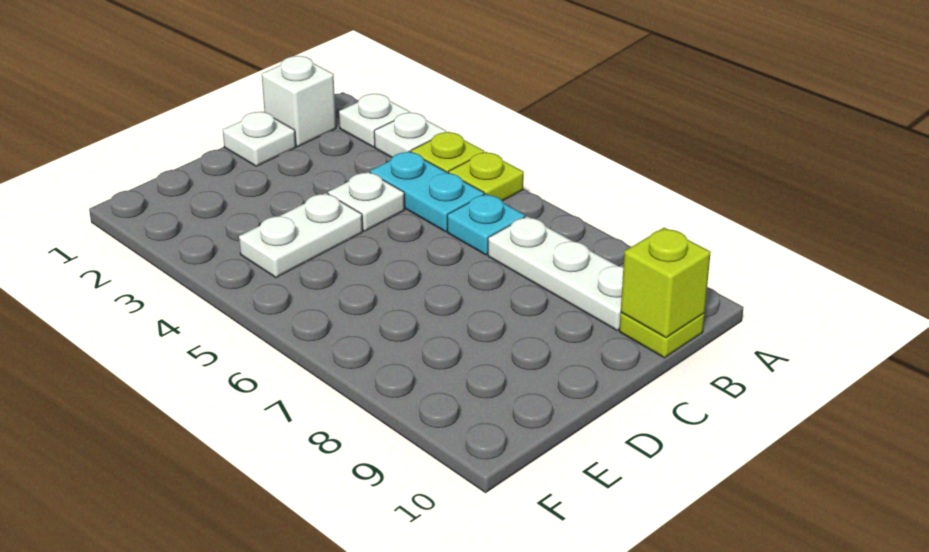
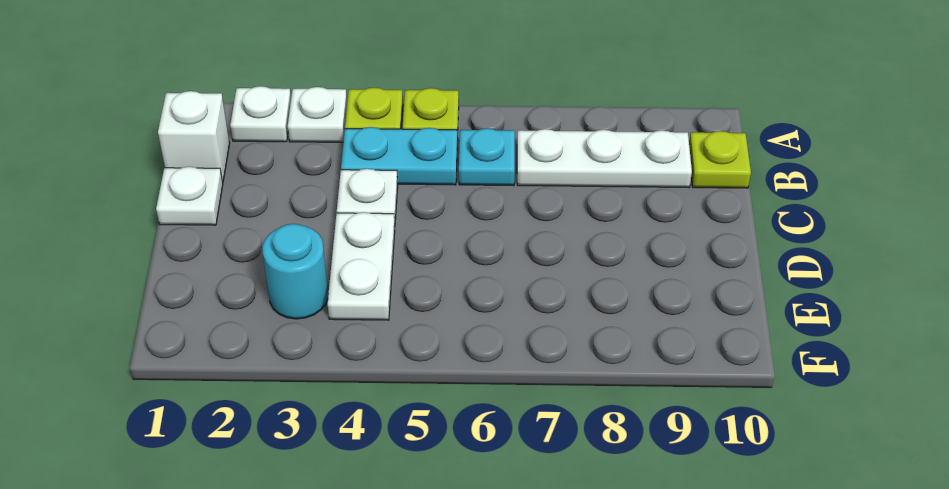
lime brick B10 level 2 -> none
none -> cyan round brick E3 level 1

